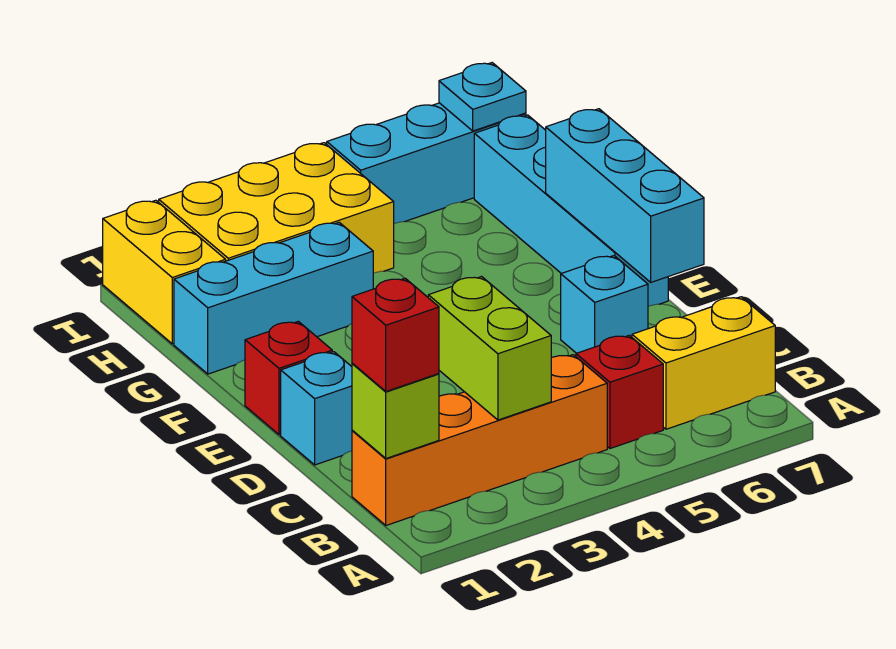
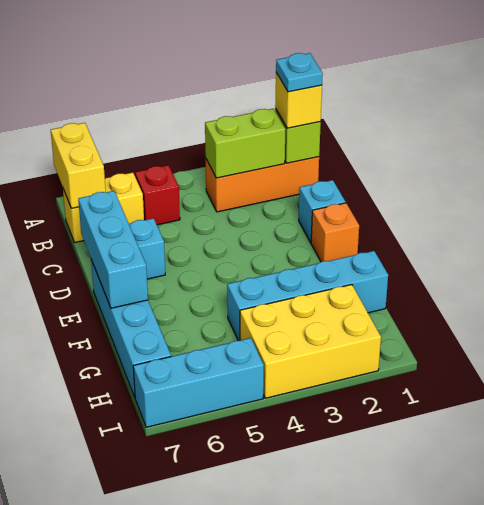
orange brick B1:B4 level 1 -> orange brick B1:B3 level 1
red brick B1 level 3 -> yellow brick B1 level 3
lime brick B3:C3 level 2 -> lime brick B2:B3 level 2
red brick E1 level 1 -> orange brick E1 level 1
cyan brick G1:G3 level 1 -> cyan brick G1:G4 level 1
yellow brick H1:I1 level 1 -> yellow brick A7:B7 level 2
cyan plate I7 level 2 -> cyan plate B1 level 4

